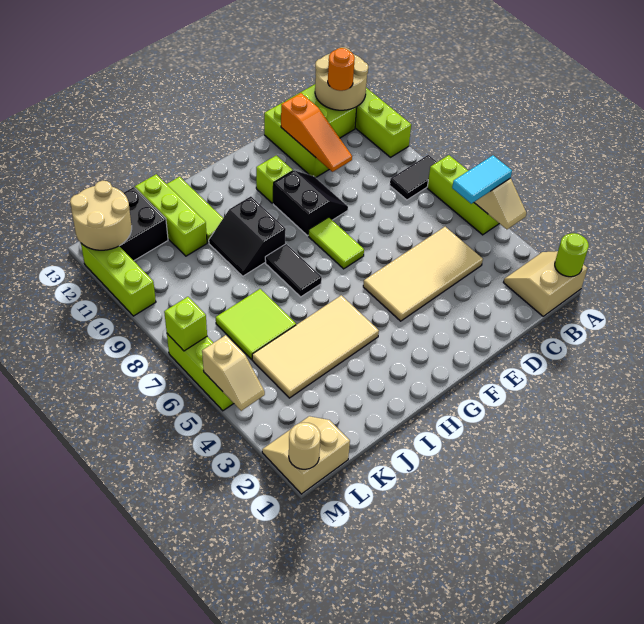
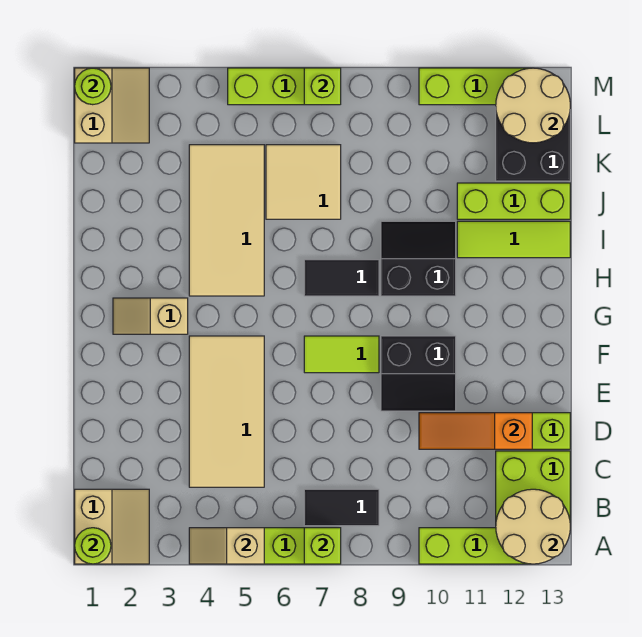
cyan tile A5:B5 level 3 -> none
black tile A8:B8 level 1 -> black tile B7:B8 level 1
orange round brick B12 level 3 -> none
lime brick F11 level 1 -> lime brick A7 level 2
lime tile J6:K7 level 1 -> tan tile J6:K7 level 1
tan round brick M1 level 2 -> lime round brick M1 level 2
tan slope M4:M5 level 2 top 5 -> tan slope G2:G3 level 1 top 3

